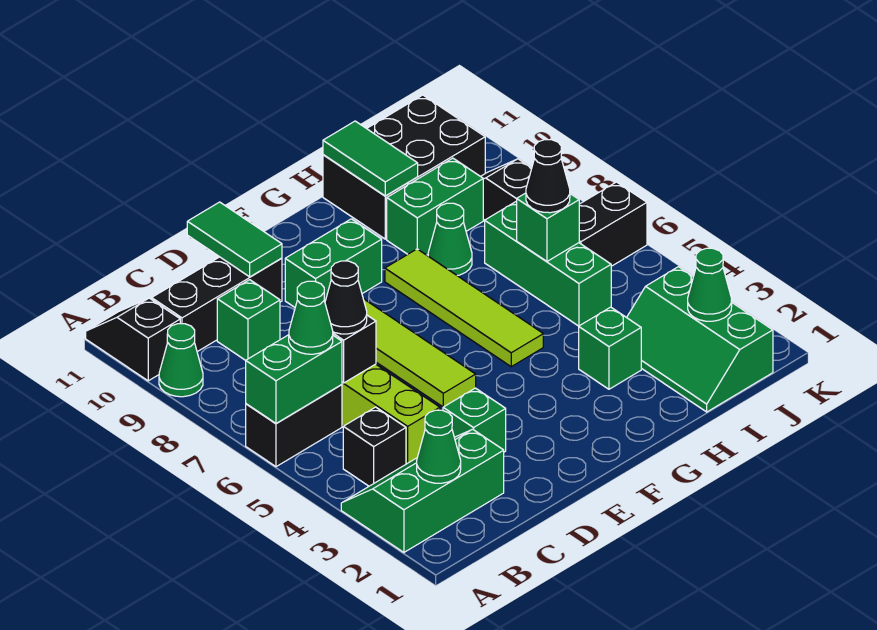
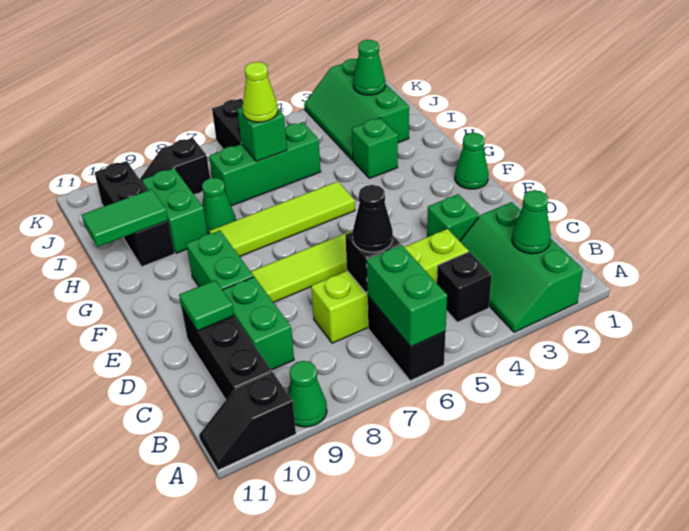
green cone B6 level 3 -> green cone F1 level 1
green brick C9 level 1 -> green brick C9:D9 level 1
green tile D10:D11 level 2 -> green tile D10 level 2
black brick H10:J11 level 1 -> black brick H10:J10 level 1
green slope I1:J3 level 1 top J -> green slope I2:K3 level 1 top 2
black cone I6 level 3 -> lime cone I6 level 3

